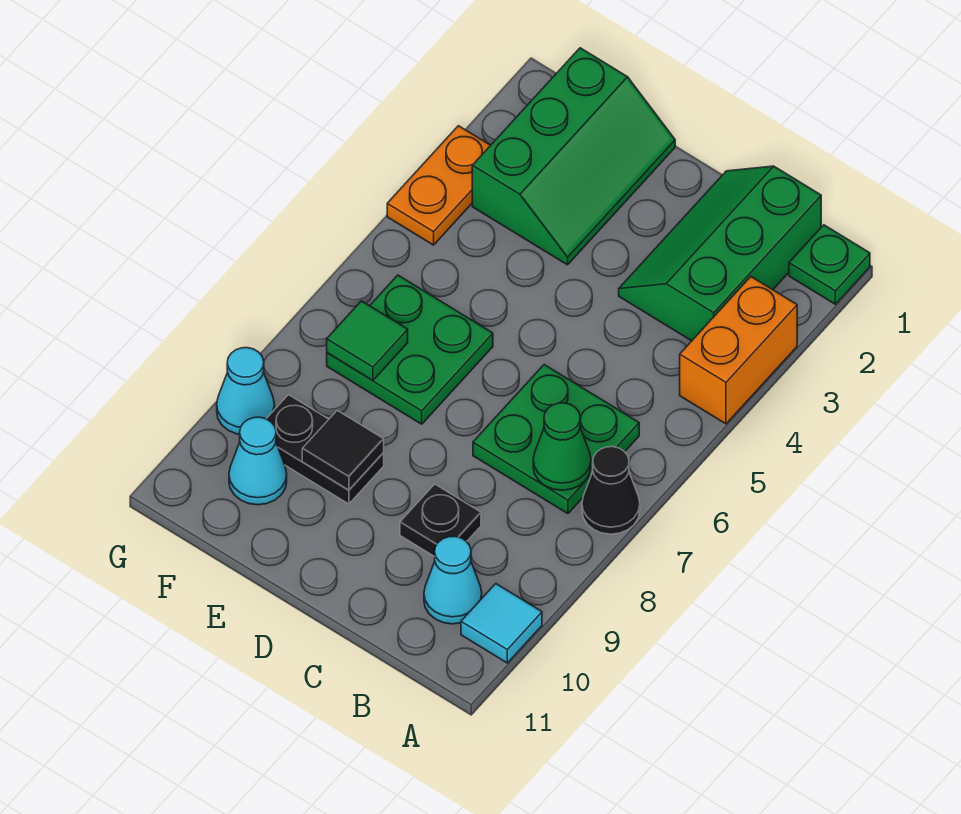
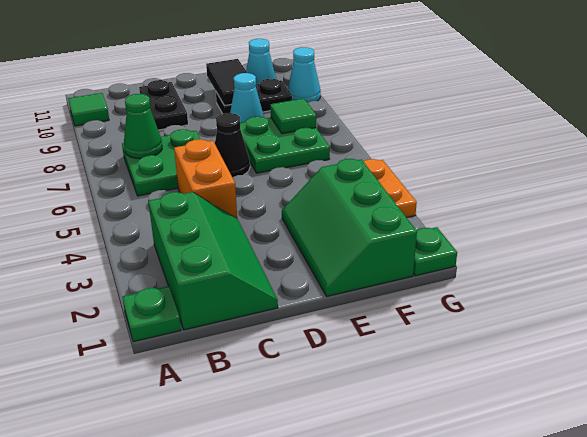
orange brick A3:A4 level 1 -> orange brick C4:C5 level 1
black cone A7 level 1 -> black cone D6 level 1
cyan tile A10 level 1 -> green tile A10 level 1
cyan cone B10 level 1 -> cyan cone E8 level 1
black plate C9 level 1 -> black plate C9:C10 level 1
black tile E9 level 2 -> black tile E9:E10 level 2
none -> green plate G1 level 1

